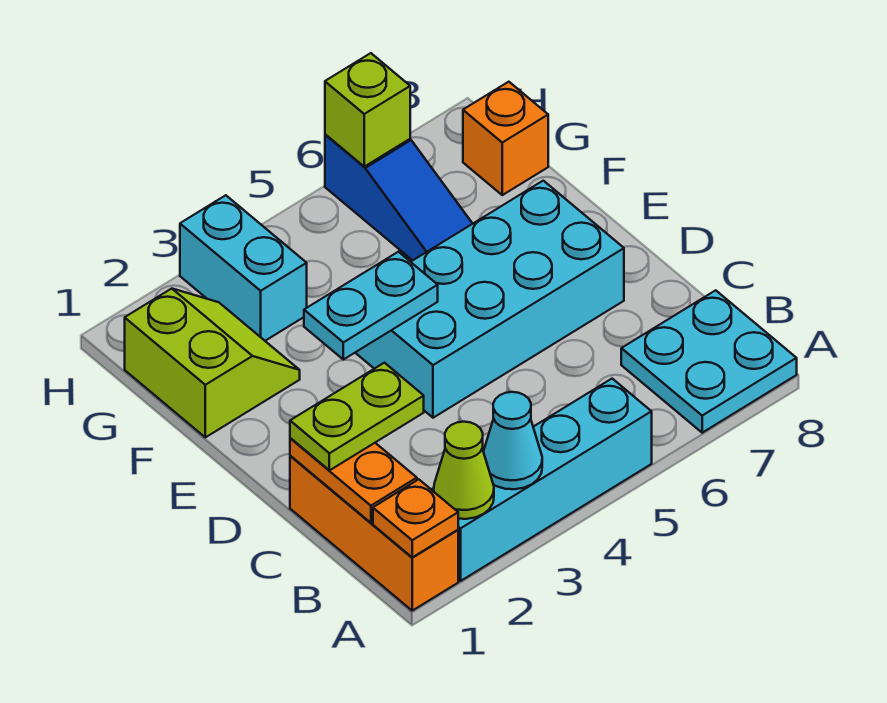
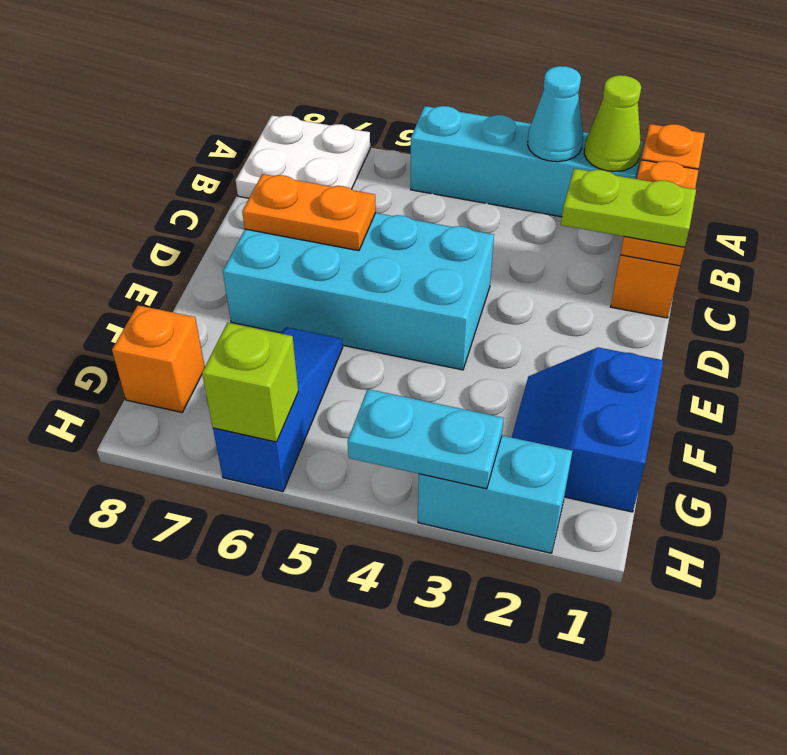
cyan plate A7:B8 level 1 -> white plate A7:B8 level 1
none -> orange plate D6:D7 level 2
cyan plate E3:E4 level 2 -> cyan plate H3:H4 level 2
lime slope F1:G2 level 1 top 1 -> blue slope F1:G2 level 1 top 1
cyan brick G3:H3 level 1 -> cyan brick H2:H3 level 1

